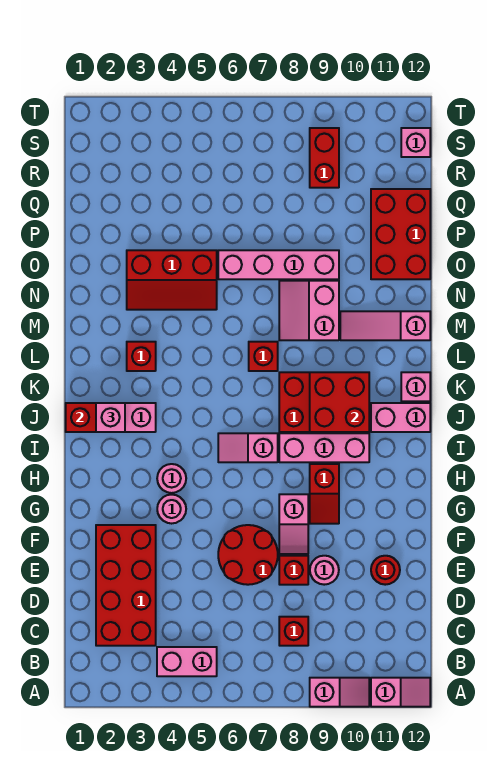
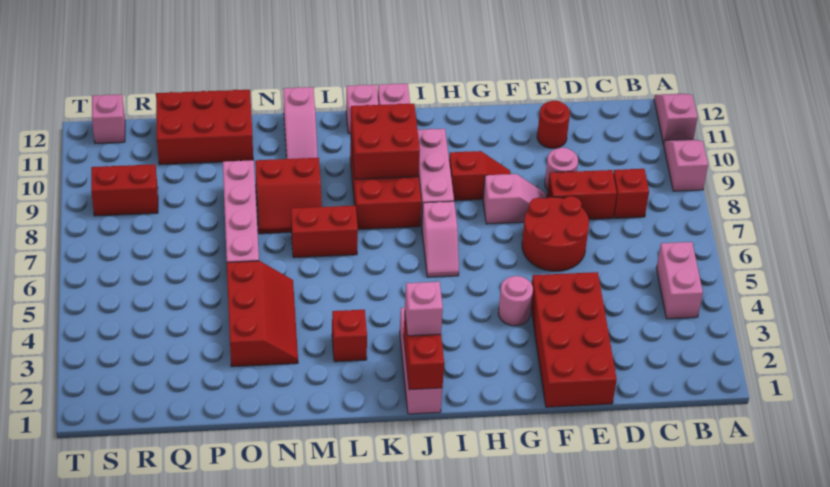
red brick C2:F3 level 1 -> red brick E1:F4 level 1
red brick E8 level 1 -> red brick D8:E8 level 1
pink round brick H4 level 1 -> none
red brick L7 level 1 -> red brick L7:M7 level 1
pink slope M8:N9 level 1 top 9 -> red slope M8:N9 level 1 top 9

